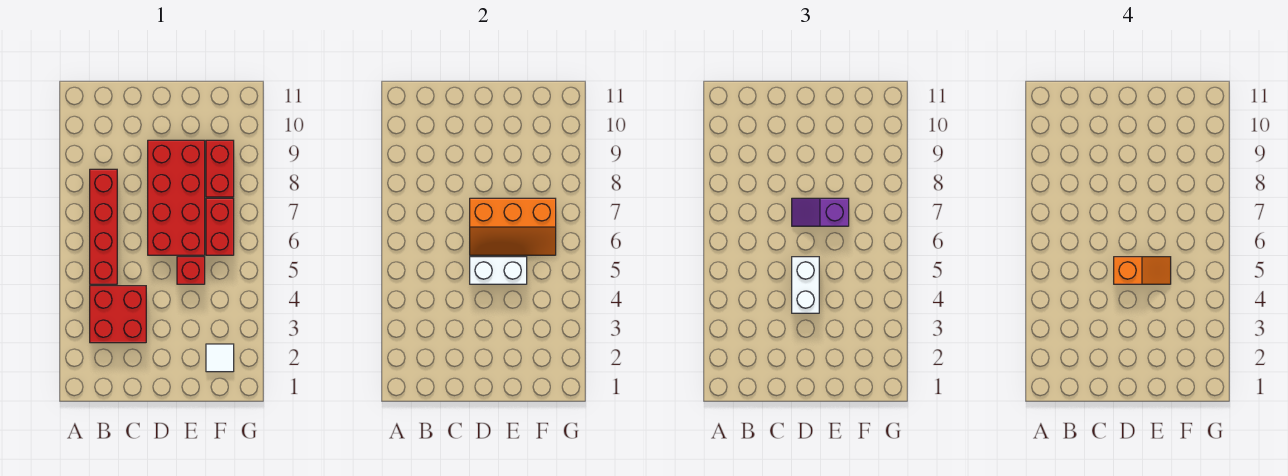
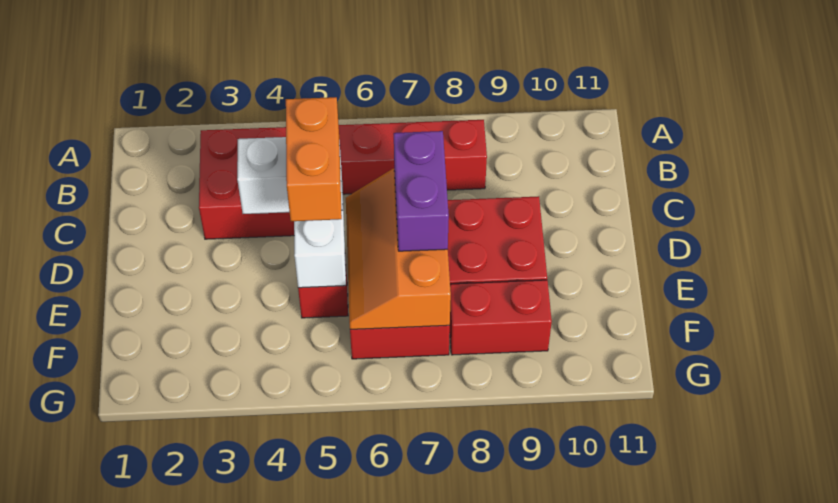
orange slope D5:E5 level 4 top D -> orange brick D5:E5 level 4
purple slope D7:E7 level 3 top E -> purple brick D7:E7 level 3
white tile F2 level 1 -> none

